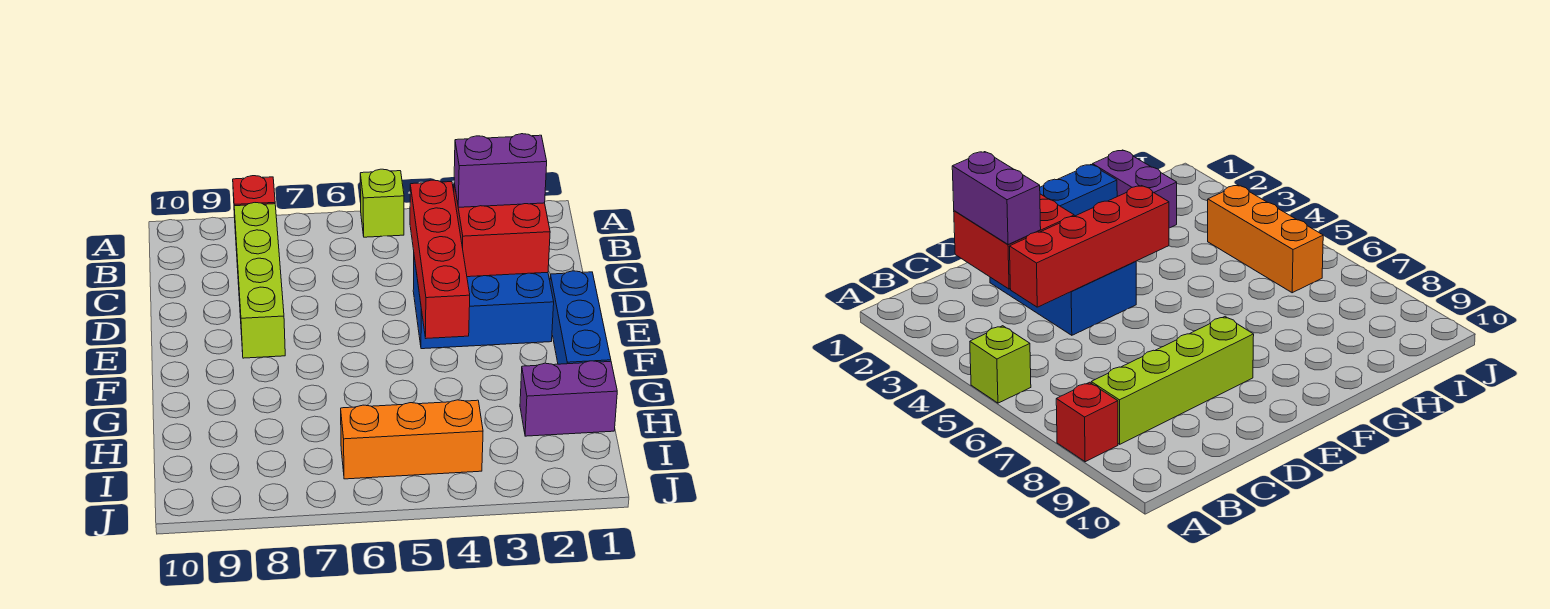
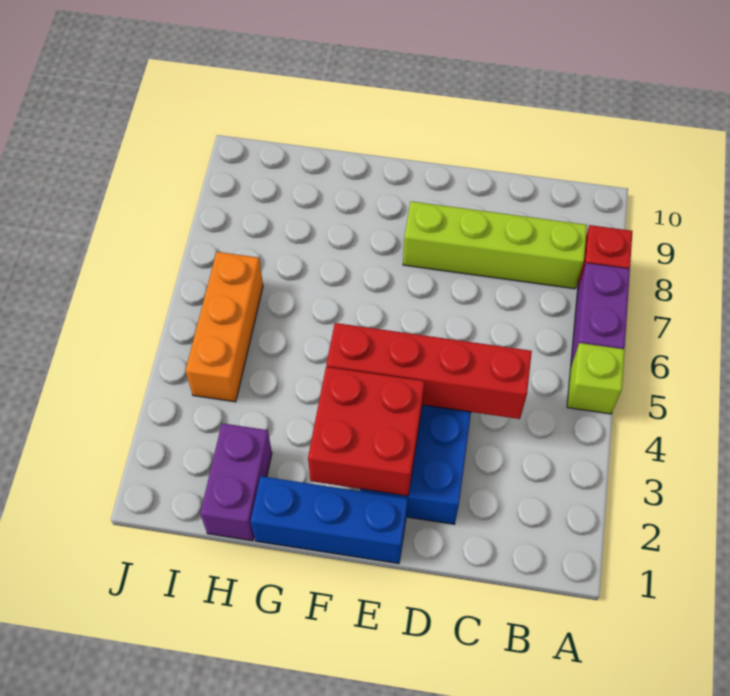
red brick C2:D3 level 2 -> red brick E2:F3 level 2
purple brick C2:C3 level 3 -> purple brick A6:A7 level 1

